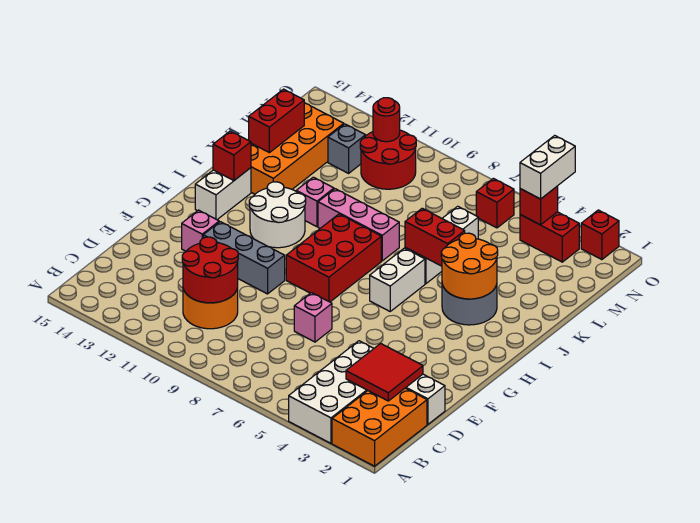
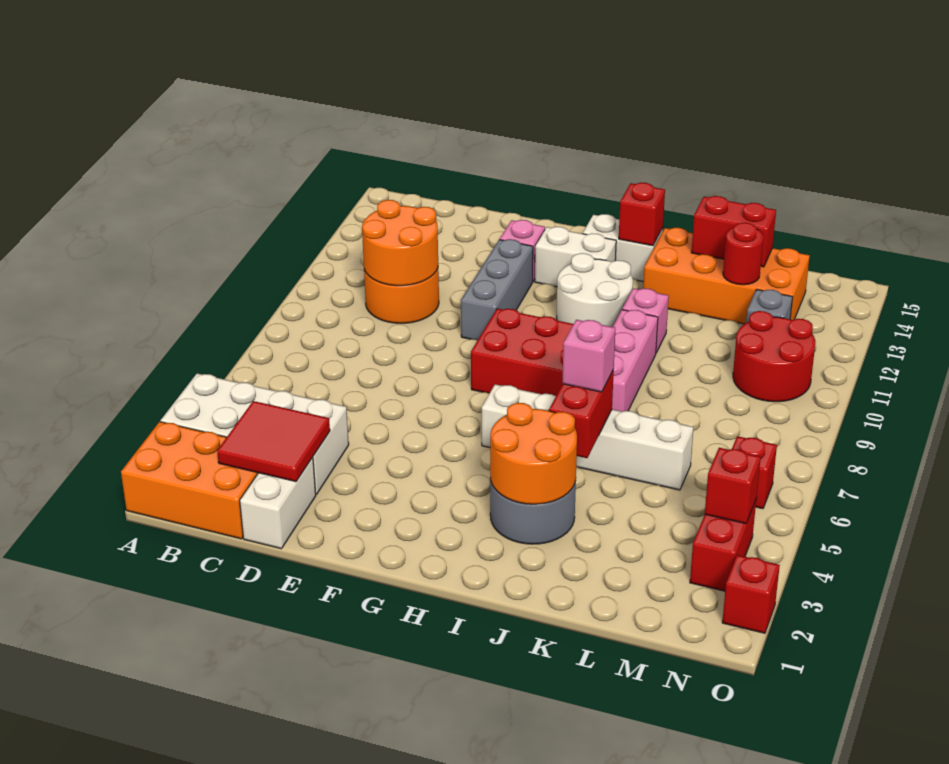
red round brick C10:D11 level 2 -> orange round brick C10:D11 level 2
pink brick E7 level 1 -> pink brick J6 level 3
white brick N4:O4 level 3 -> white brick G13:H13 level 1
red round brick N11 level 2 -> red round brick L13 level 2

